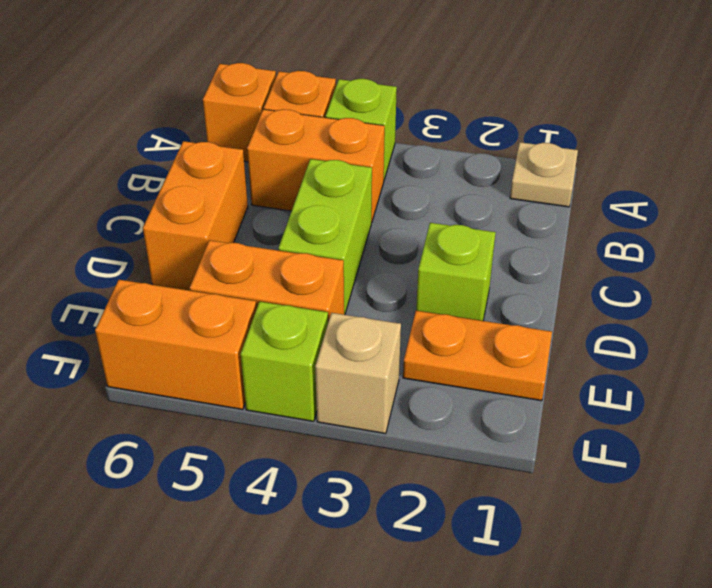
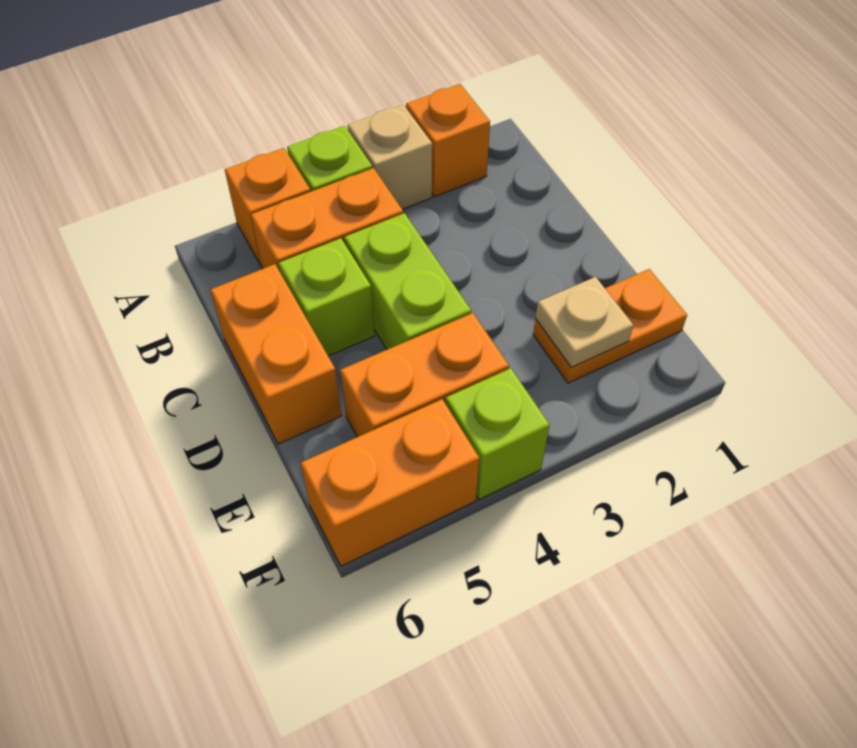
tan plate A1 level 1 -> tan plate E2 level 2
orange brick A6 level 1 -> orange brick A2 level 1
lime brick D2 level 1 -> lime brick C5 level 1
tan brick F3 level 1 -> tan brick A3 level 1

